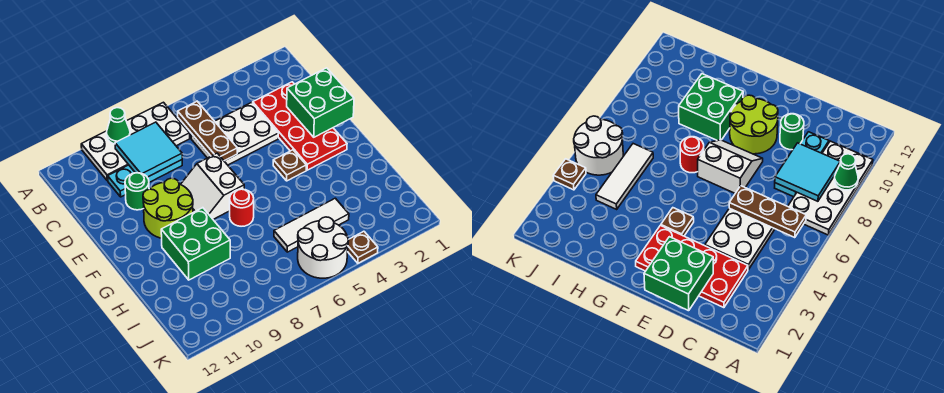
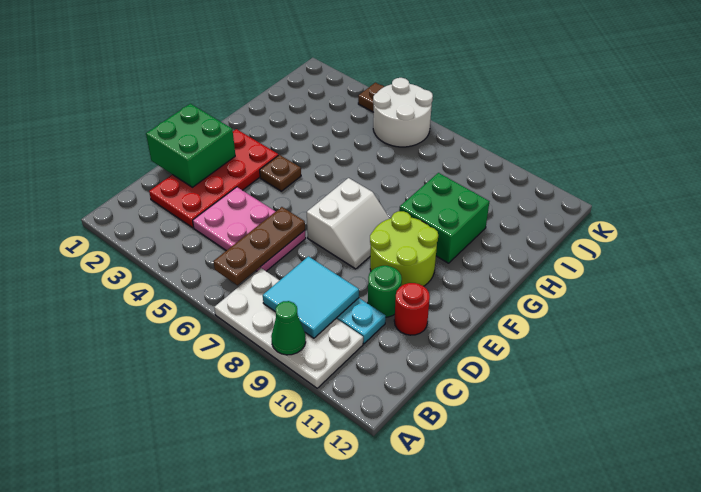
white plate C4:D6 level 1 -> pink plate C4:D6 level 1
red round brick G7 level 1 -> red round brick D11 level 1
white tile I4:I6 level 1 -> none

